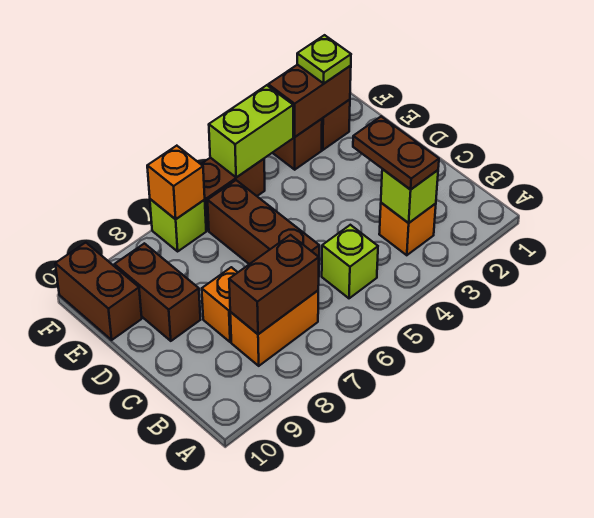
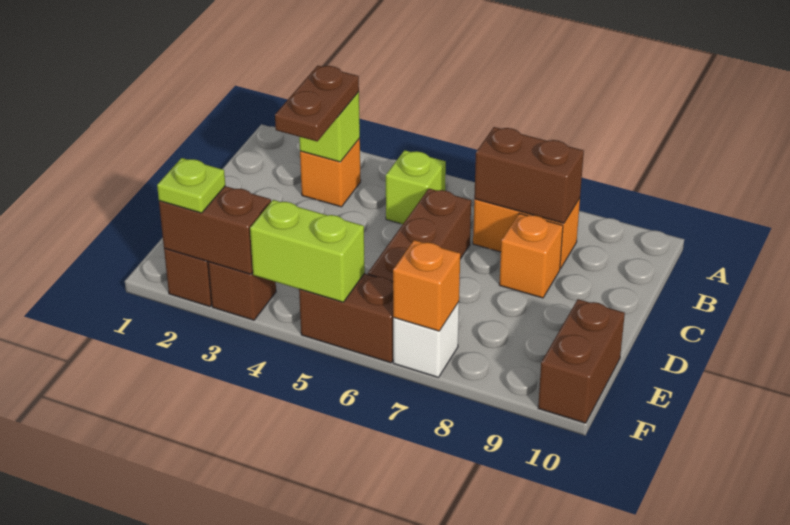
brown brick D9:E9 level 1 -> none
lime brick F7 level 1 -> white brick F7 level 1

